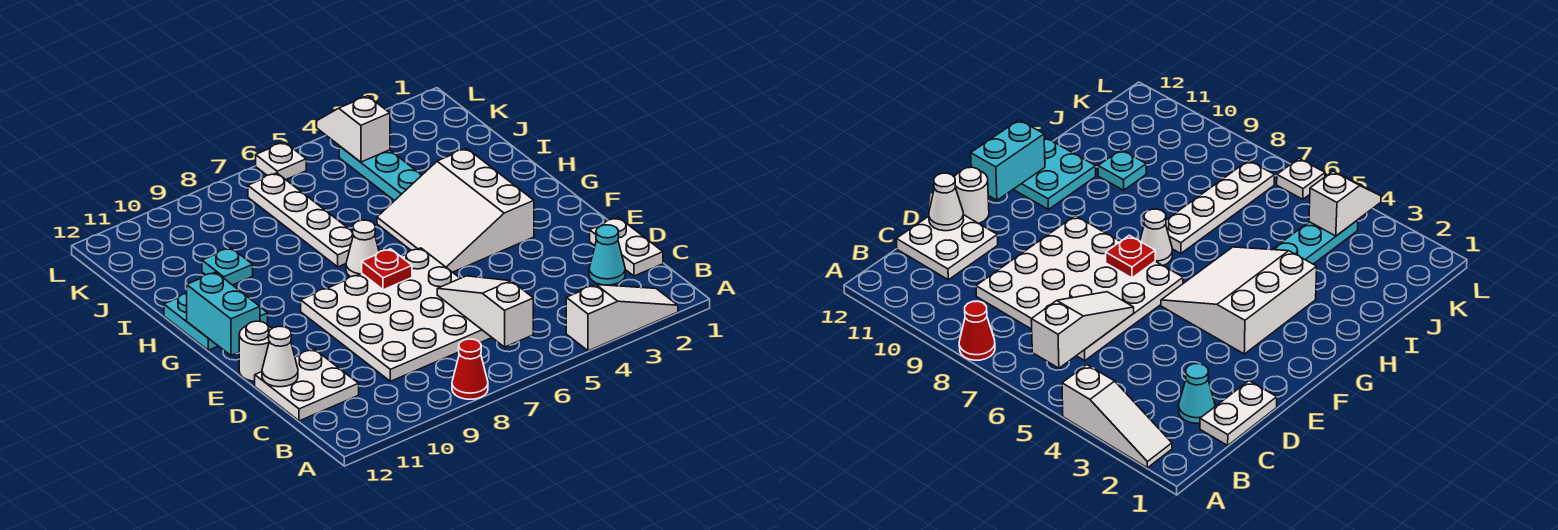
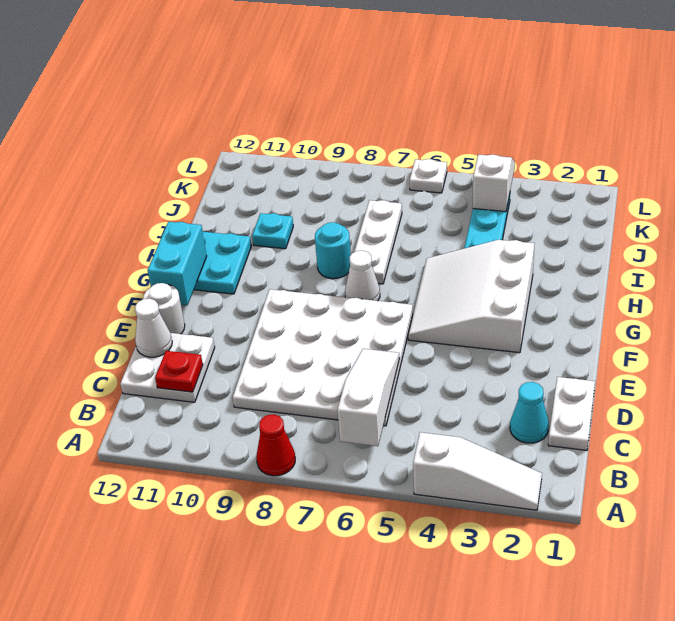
red plate F7 level 2 -> red plate C11 level 2
white plate H7:K7 level 1 -> white plate H7:J7 level 1
none -> cyan round brick H8 level 1

